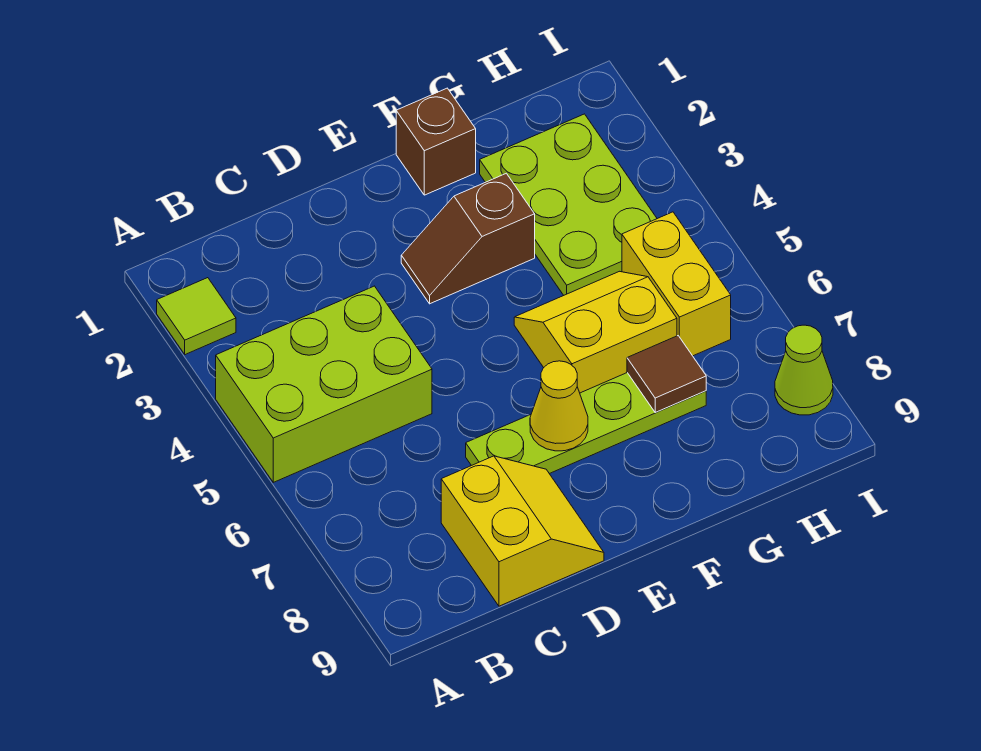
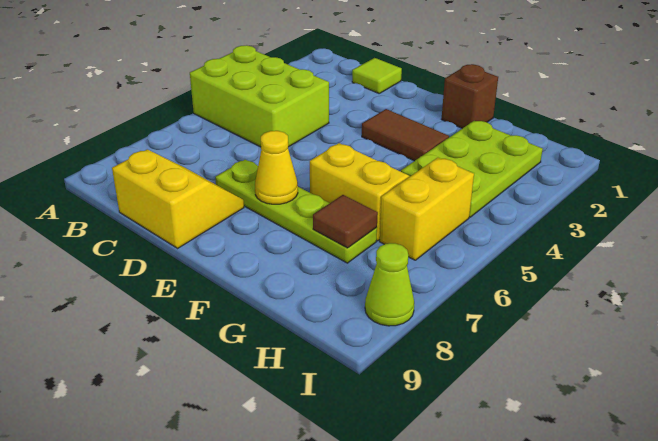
lime tile A2 level 1 -> lime tile C1 level 1
yellow slope C8:D9 level 1 top C -> yellow slope C8:D9 level 1 top 9
brown slope E3:F3 level 1 top F -> brown tile E3:F3 level 1

